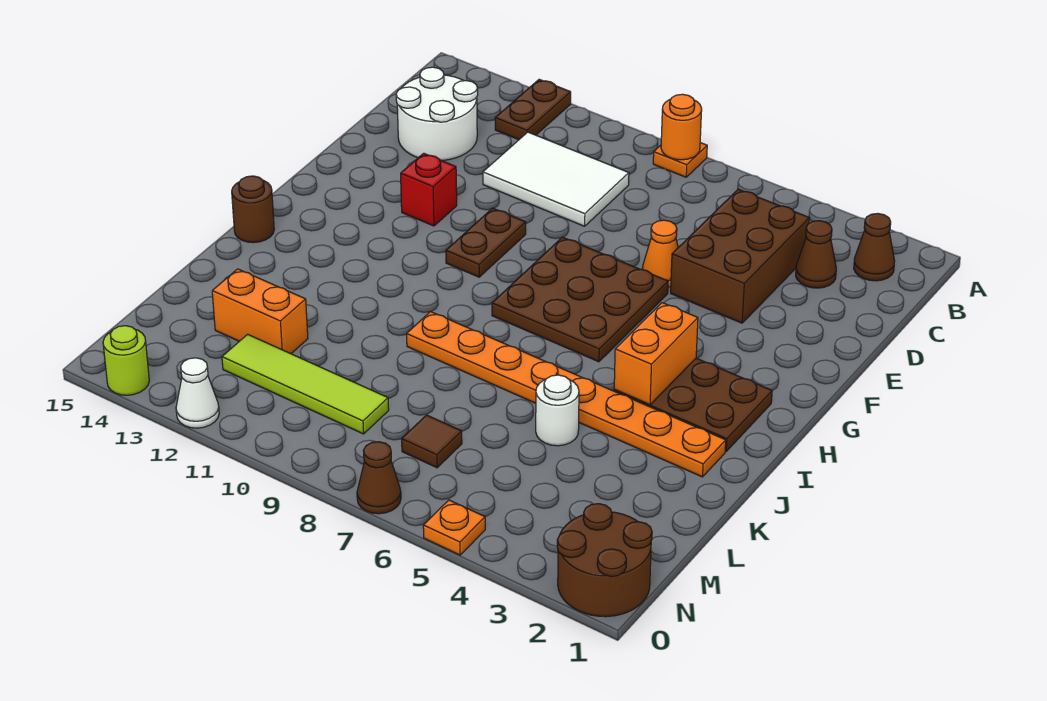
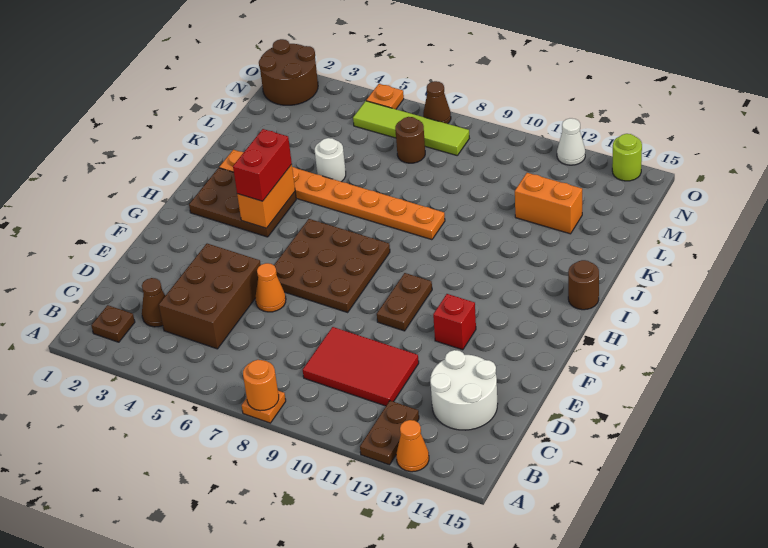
none -> orange cone A13 level 1
brown cone B2 level 1 -> brown plate B2 level 1
white tile C9:D11 level 1 -> red tile C9:D11 level 1
none -> red brick H4:I4 level 3
brown tile M7 level 1 -> brown round brick M7 level 1
lime tile M9:M12 level 1 -> lime tile N5:N8 level 1

